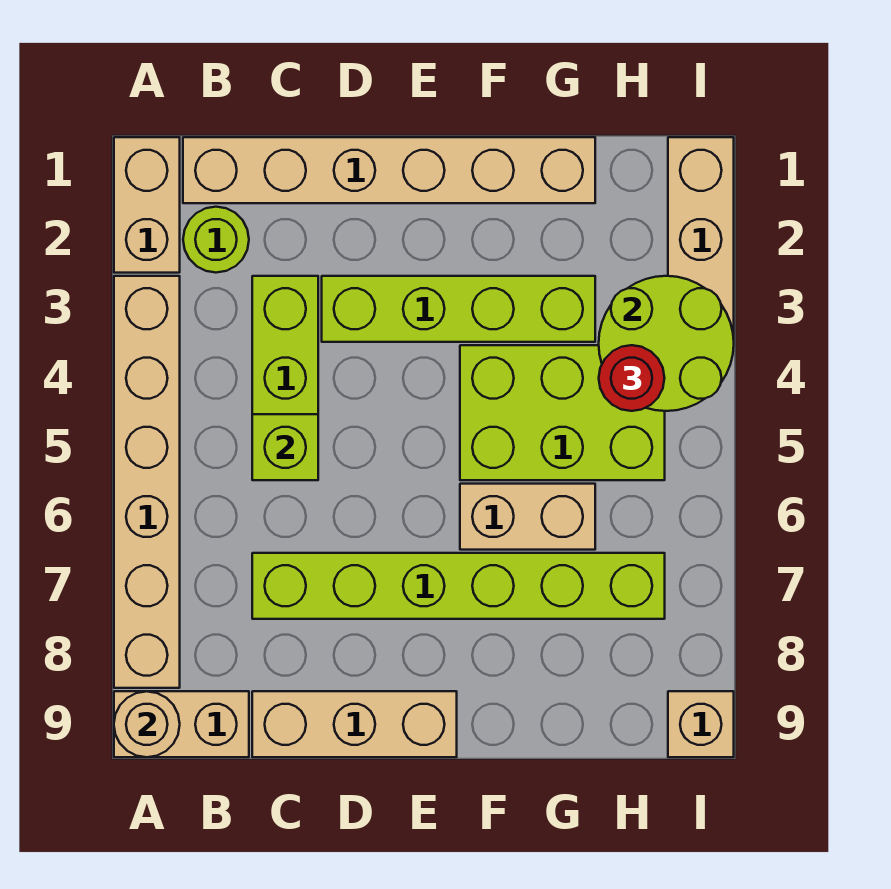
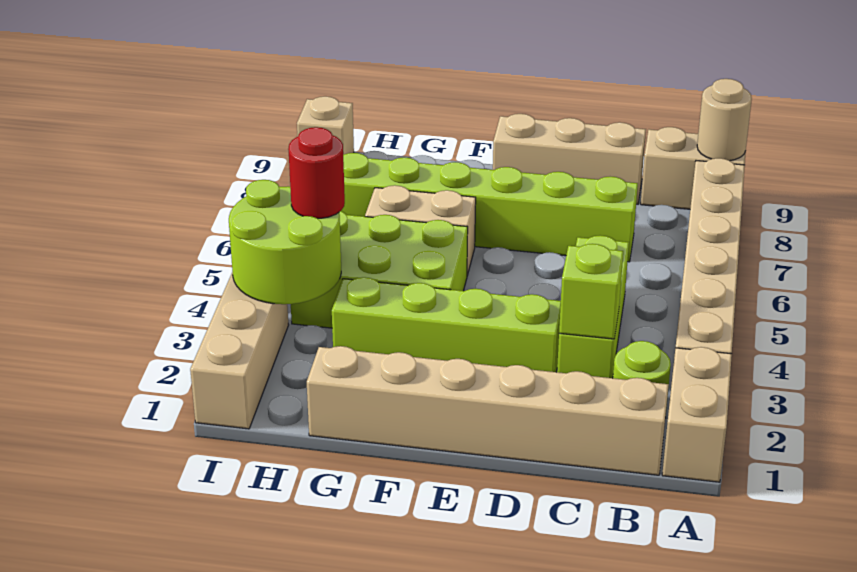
lime brick C5 level 2 -> lime brick C3 level 2

